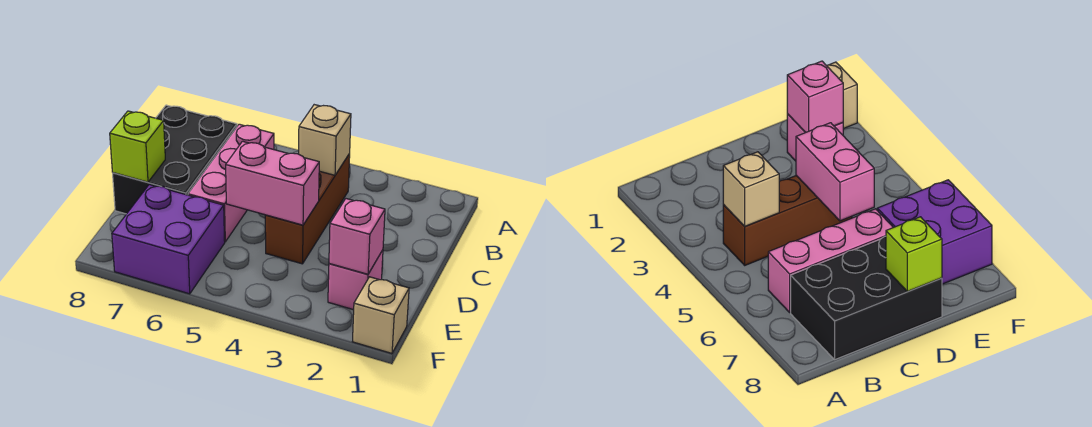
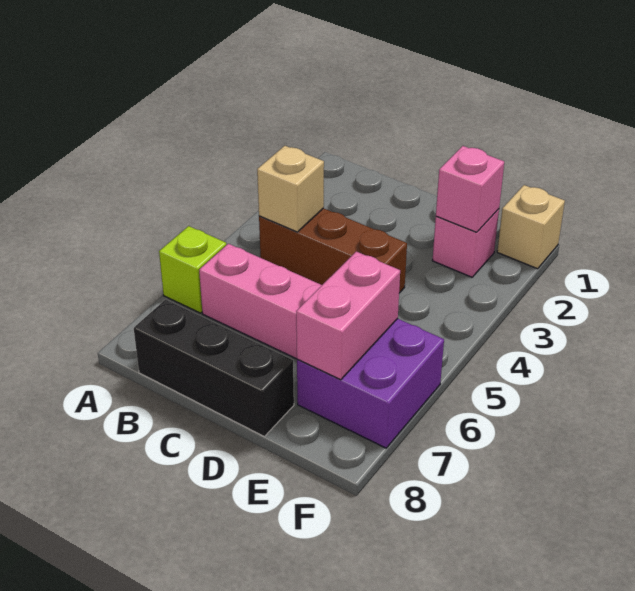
black brick B7:D8 level 1 -> black brick B8:D8 level 1
pink brick D4:D5 level 2 -> pink brick E6:E7 level 2
lime brick D8 level 2 -> lime brick A6 level 1

